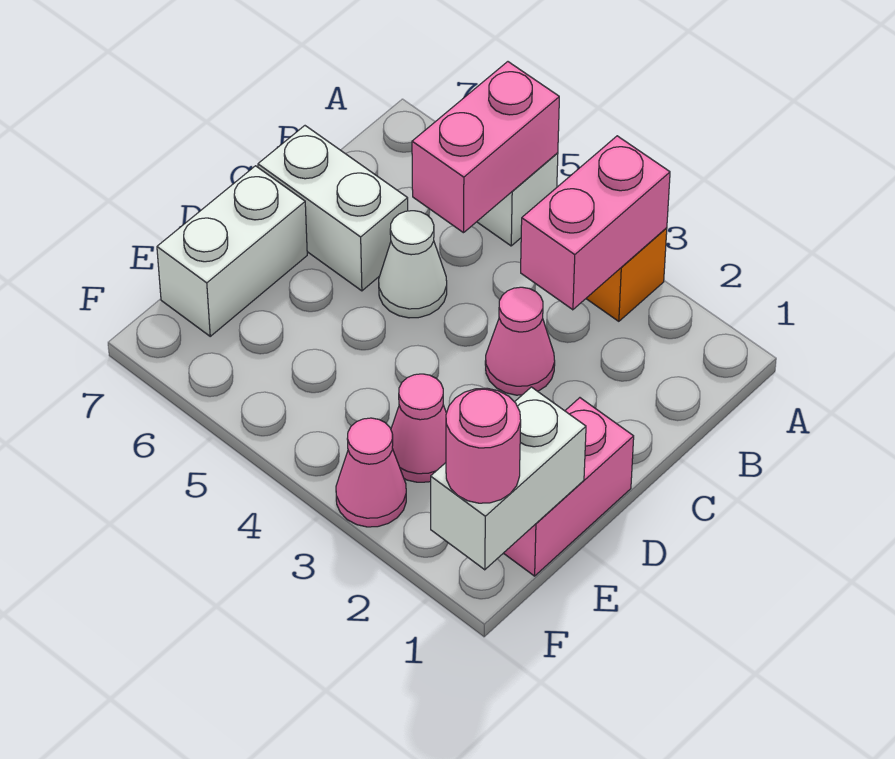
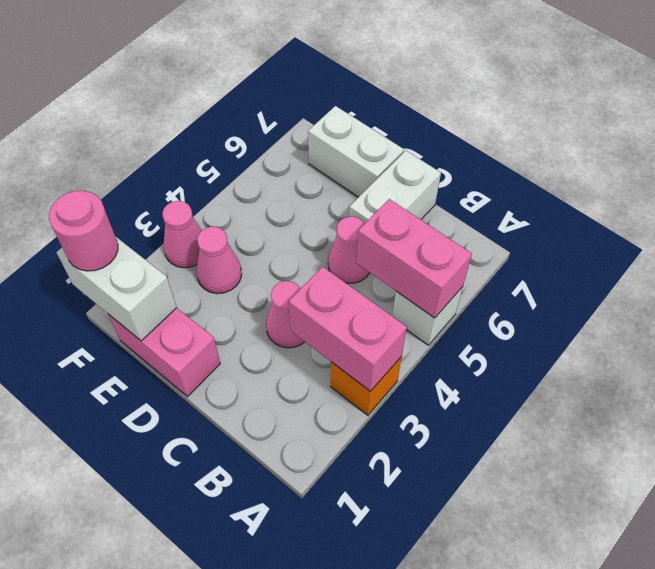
white cone C5 level 1 -> pink cone C5 level 1

